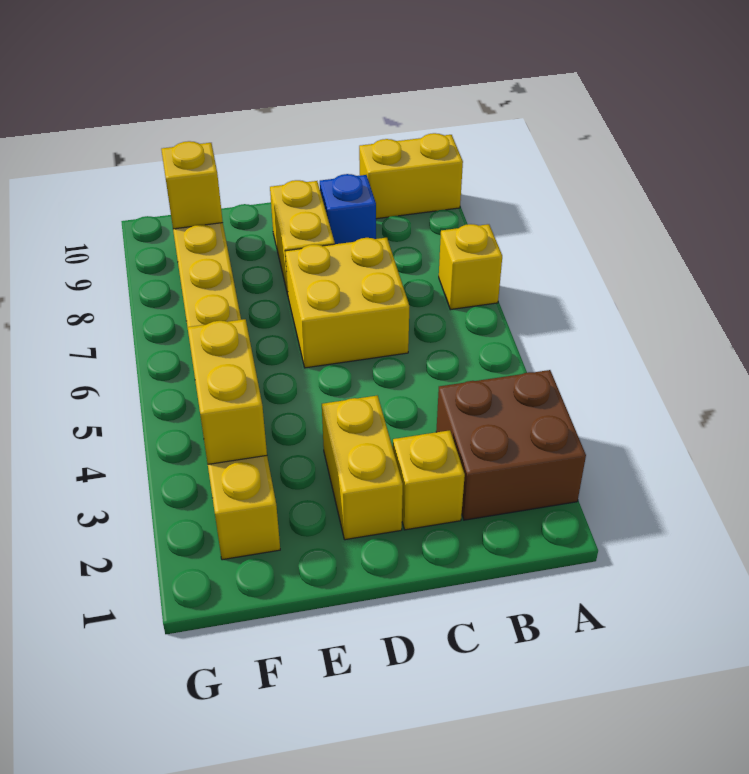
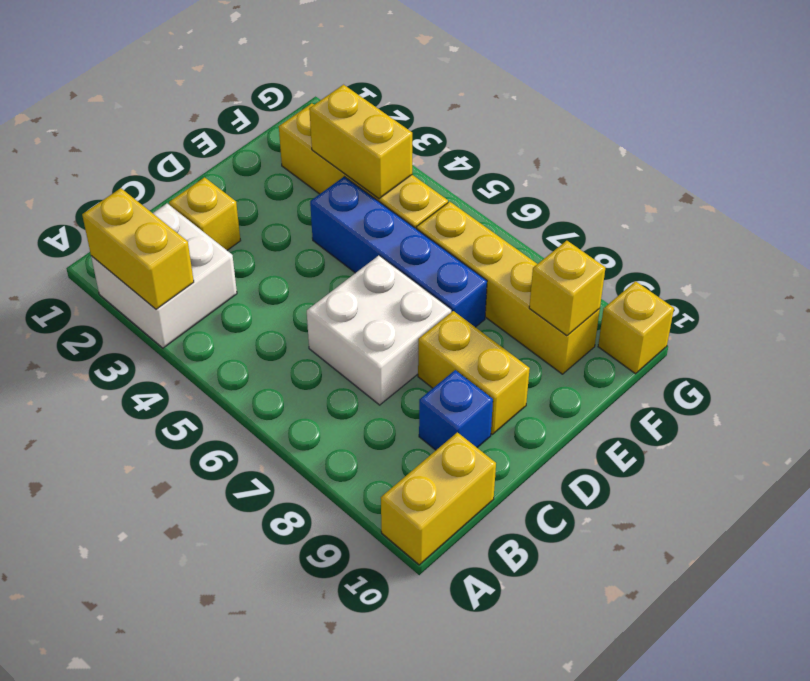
brown brick A2:B3 level 1 -> white brick A2:B3 level 1
yellow brick A7 level 1 -> yellow brick G10 level 1
yellow brick C6:D7 level 1 -> white brick C6:D7 level 1
yellow brick D2:D3 level 1 -> yellow brick A2:A3 level 2
none -> blue brick E4:E7 level 1

